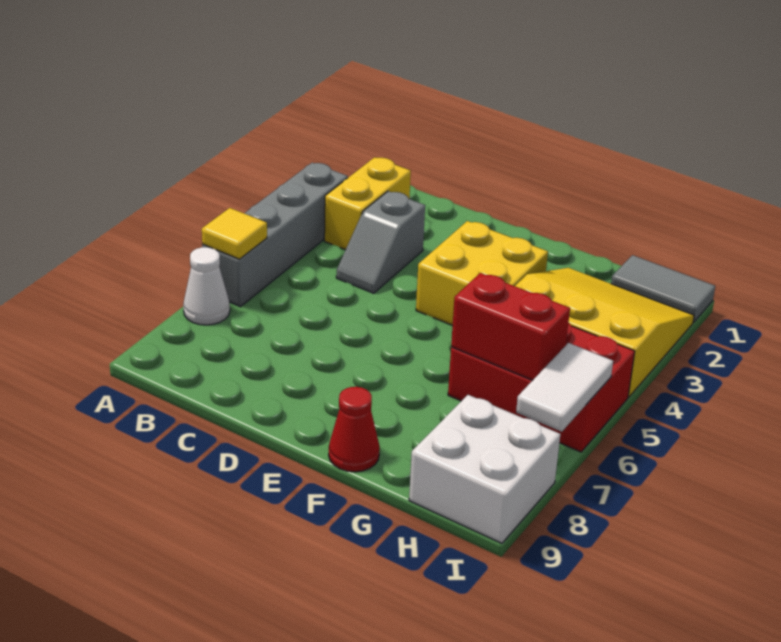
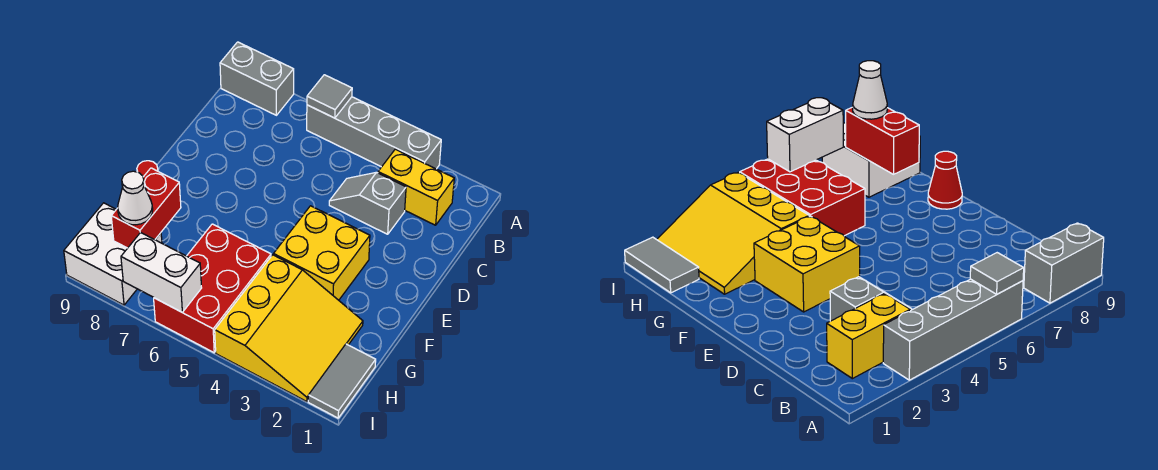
yellow tile A6 level 2 -> grey tile A6 level 2
white cone A7 level 1 -> white cone H8 level 3
none -> grey brick A8:A9 level 1
red brick G6:H6 level 2 -> red brick G8:H8 level 2
white tile I6:I7 level 2 -> white brick I6:I7 level 2

